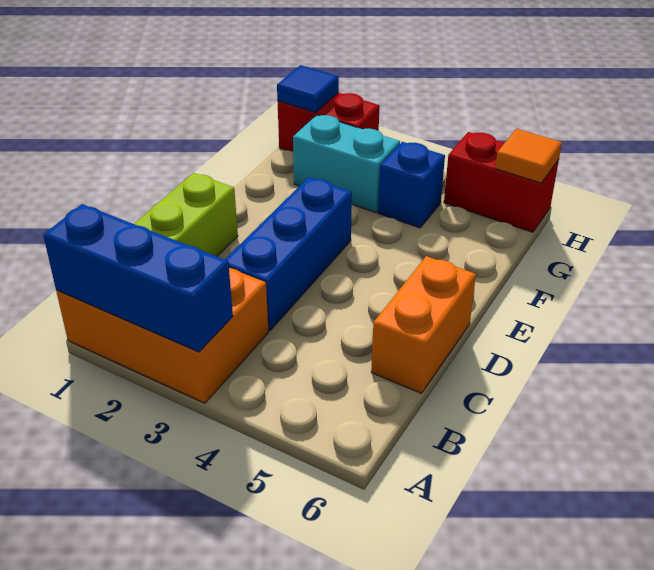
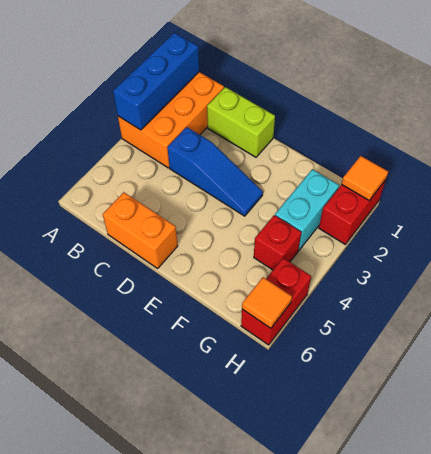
blue brick C3:E3 level 1 -> blue slope C3:E3 level 1 top C
blue brick G4 level 1 -> red brick G4 level 1
blue tile H1 level 2 -> orange tile H1 level 2

